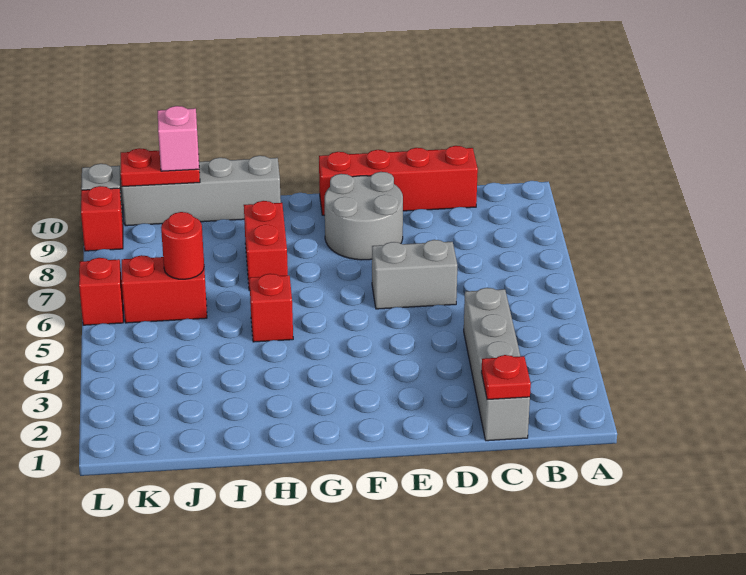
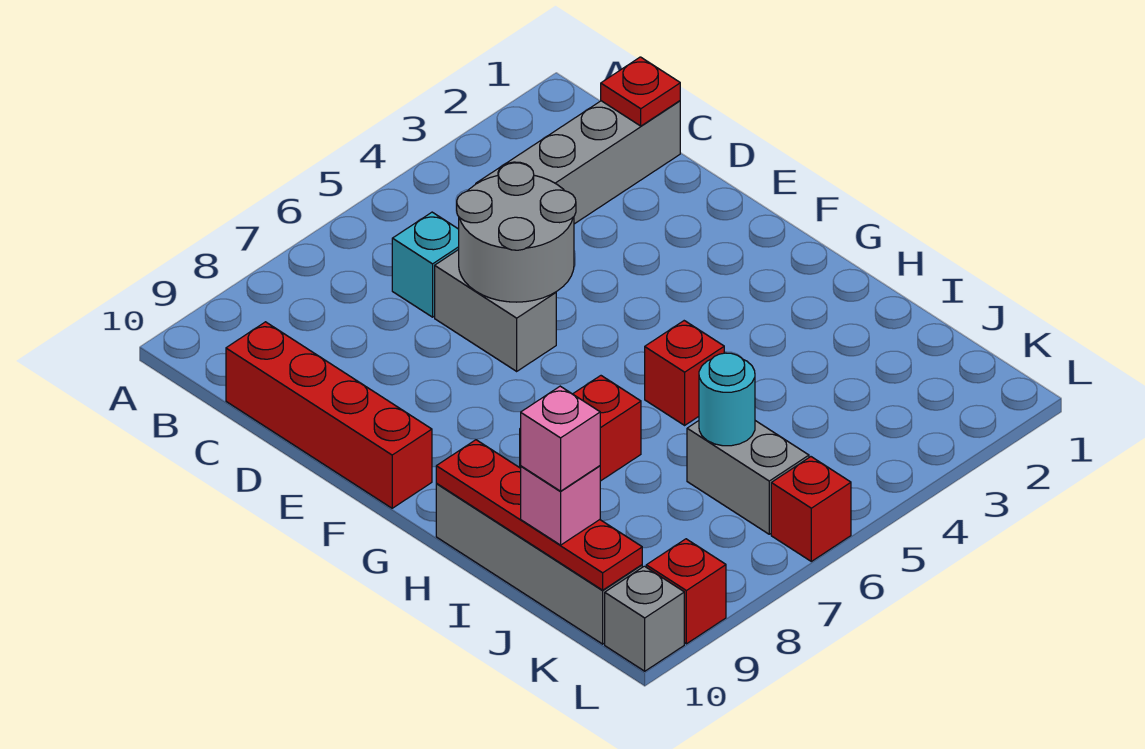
none -> cyan brick C6 level 1
grey round brick E8:F9 level 1 -> grey round brick D5:E6 level 2
red brick J6:K6 level 1 -> grey brick J6:K6 level 1
red round brick J6 level 2 -> cyan round brick J6 level 2
red plate J10:K10 level 2 -> red plate H10:K10 level 2
none -> pink brick J10 level 4

